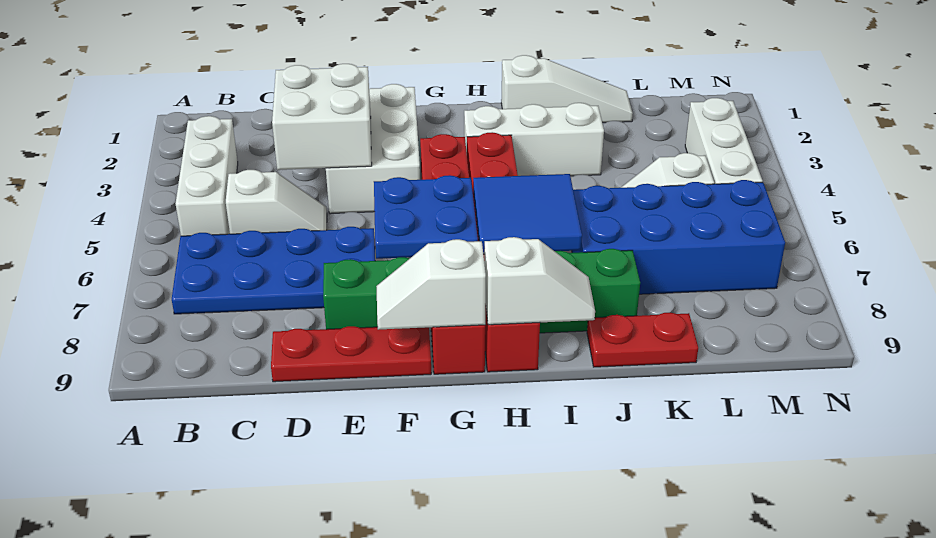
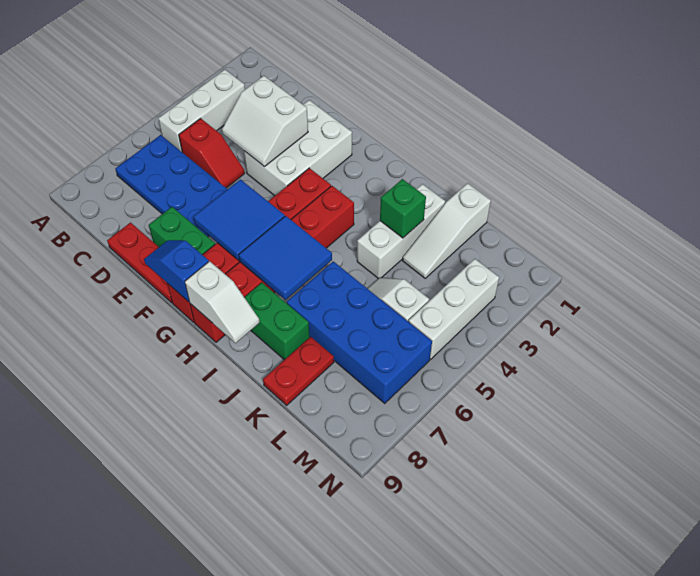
white slope C5:D5 level 1 top C -> red slope C5:D5 level 1 top C
white brick D3:E4 level 2 -> white slope D3:E4 level 2 top 3
blue plate F6:G7 level 2 -> blue tile F6:G7 level 2
white slope F9:G9 level 2 top G -> blue slope F9:G9 level 2 top G
white brick H3:J3 level 1 -> white brick J2:J4 level 1
white slope I1:K1 level 1 top I -> white slope K1:K3 level 1 top 1
none -> green brick J3 level 2
red plate J9:K9 level 1 -> red plate K8:K9 level 1

